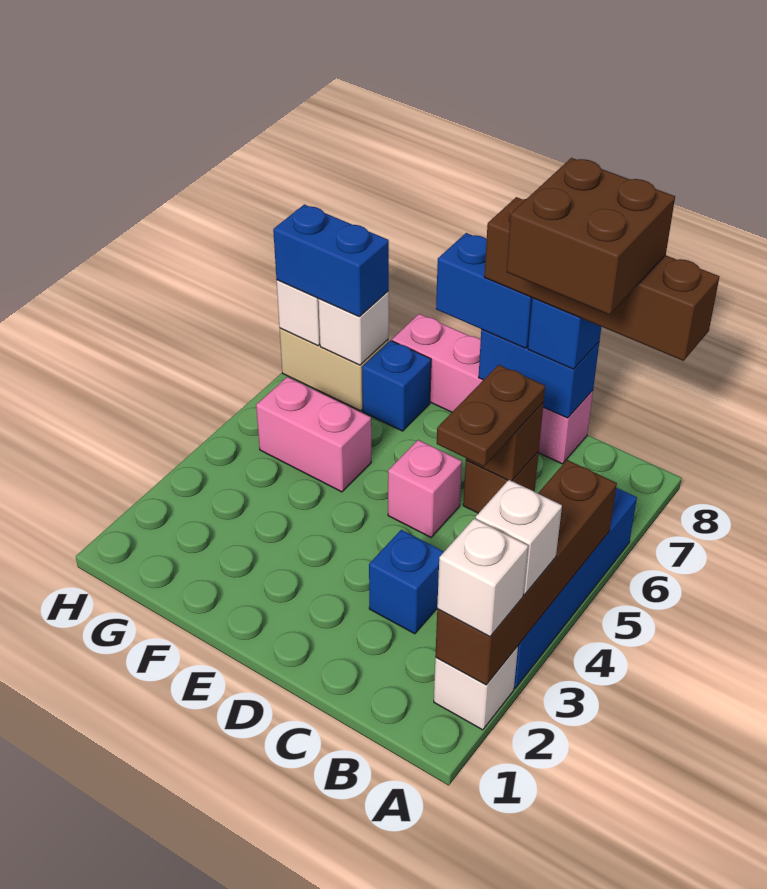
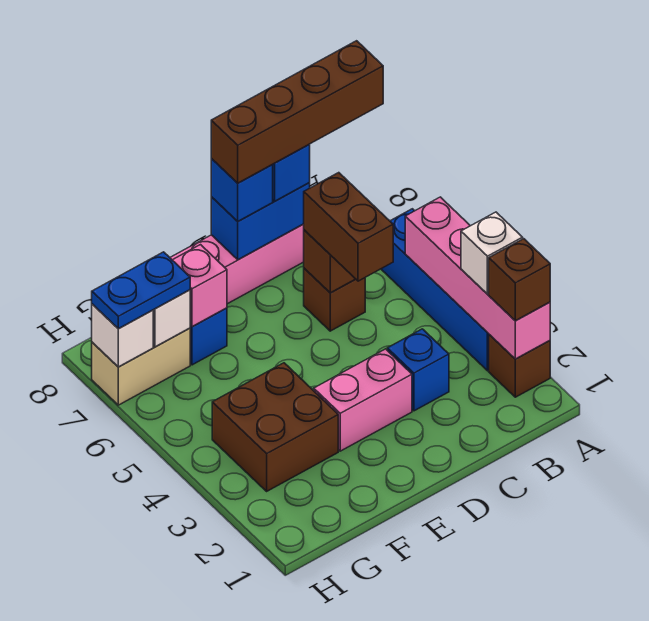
white brick A2 level 1 -> brown brick A2 level 1
brown brick A2:A5 level 2 -> pink brick A2:A5 level 2
white brick A2 level 3 -> brown brick A2 level 3
brown brick B7:C8 level 5 -> brown brick F3:G4 level 1
brown plate C5:C6 level 3 -> brown brick C5:C6 level 3
pink brick D5 level 1 -> pink brick F7 level 2
blue brick D8:E8 level 3 -> blue brick D8 level 3
pink brick F5:G5 level 1 -> pink brick D3:E3 level 1
blue brick G7:H7 level 3 -> blue plate G7:H7 level 3

